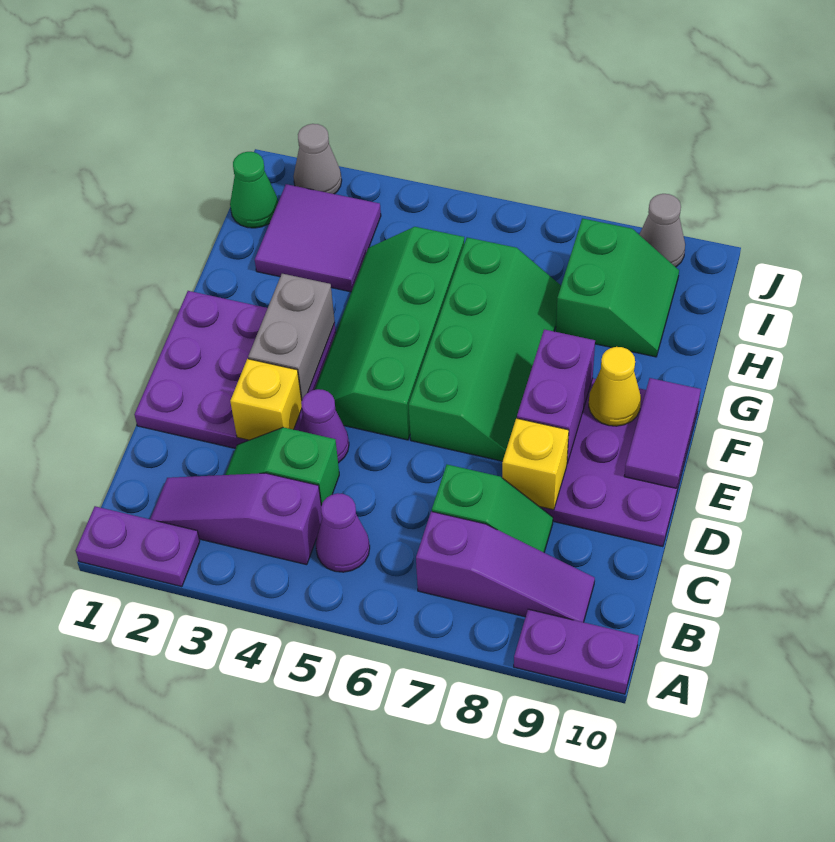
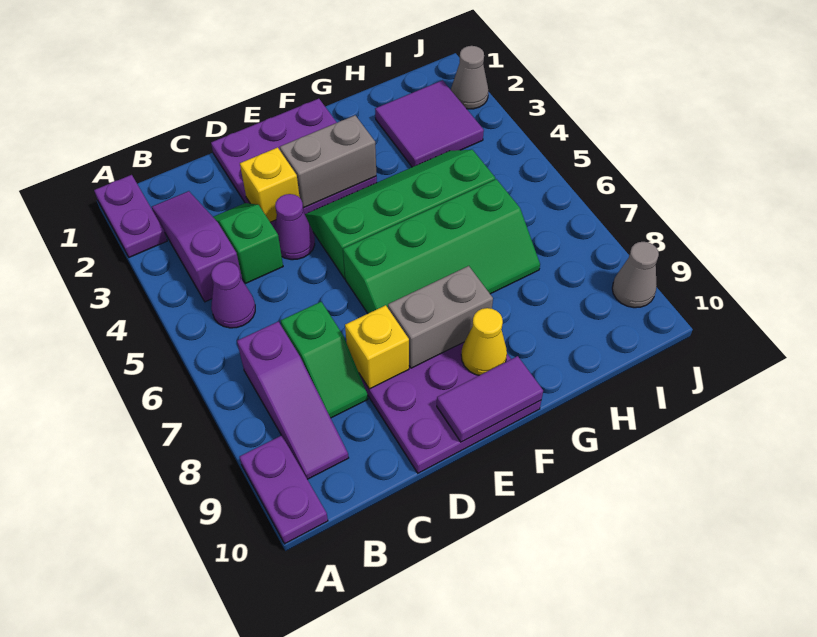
purple brick E8:F8 level 2 -> grey brick E8:F8 level 2
green slope H8:I9 level 1 top 8 -> none
green cone I1 level 1 -> none

